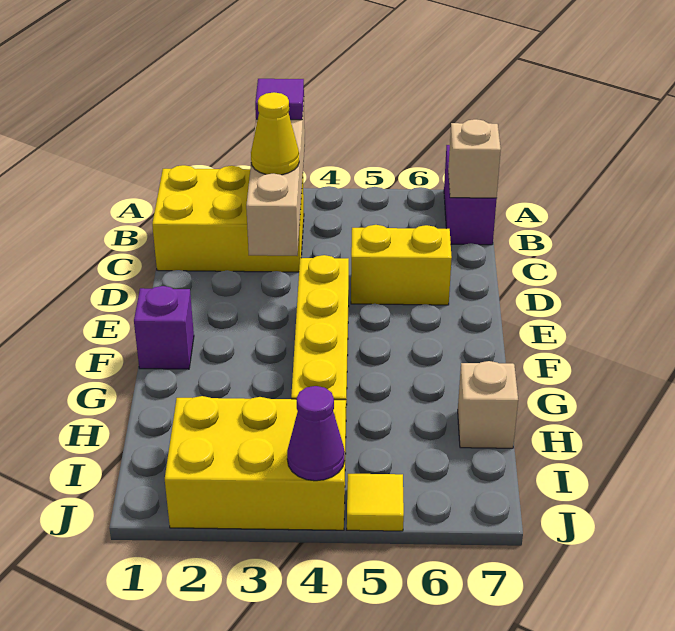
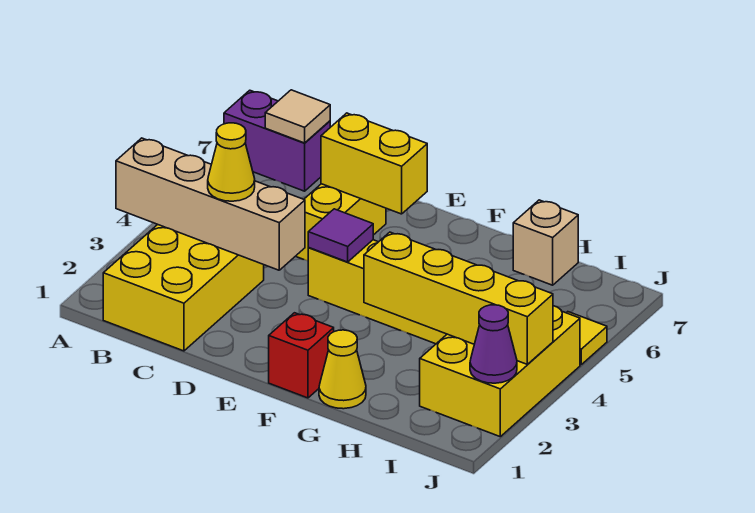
purple tile A3 level 3 -> purple tile E4 level 2
tan brick B7 level 2 -> tan tile B7 level 2
none -> yellow brick D6:E6 level 2
purple brick F1 level 1 -> red brick F1 level 1
none -> yellow cone G1 level 1
none -> yellow brick G3:J3 level 2
purple cone J4 level 2 -> purple cone J2 level 2

